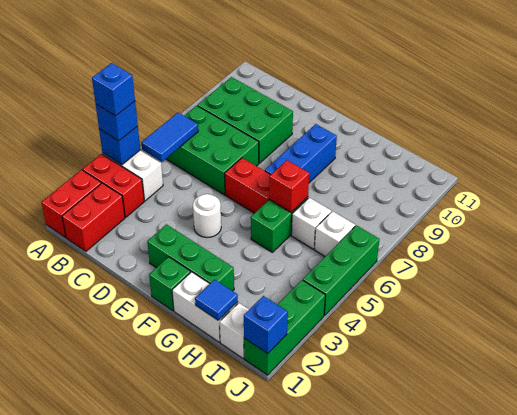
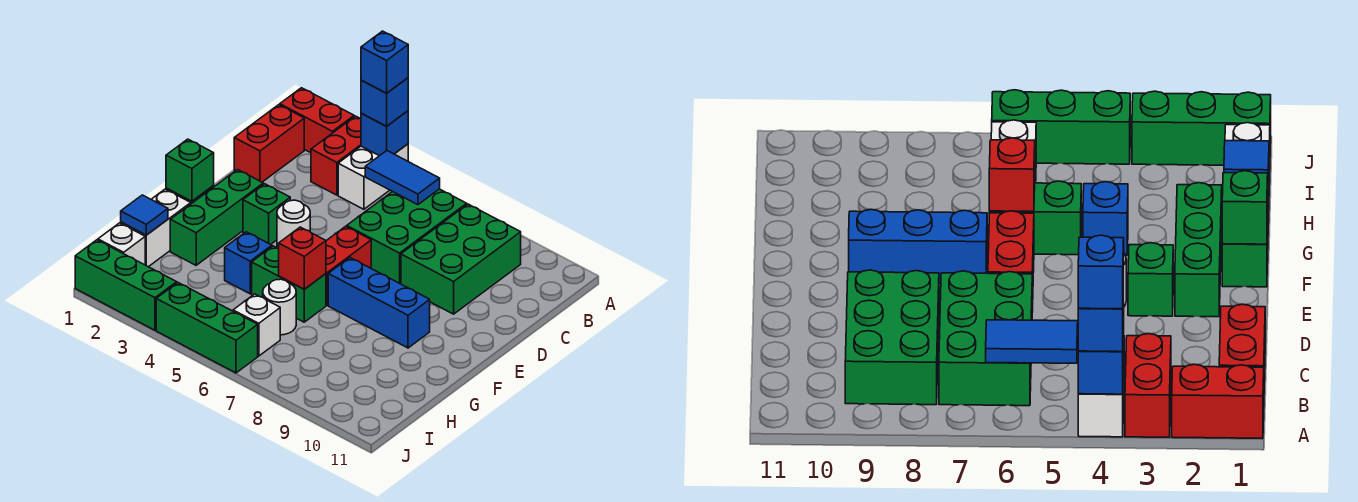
red brick B1:B2 level 1 -> red brick B1:C1 level 1
none -> green brick E3 level 1
none -> green brick F1 level 2
white brick H6 level 1 -> white round brick H6 level 1
blue brick J1 level 2 -> blue brick G4 level 1

